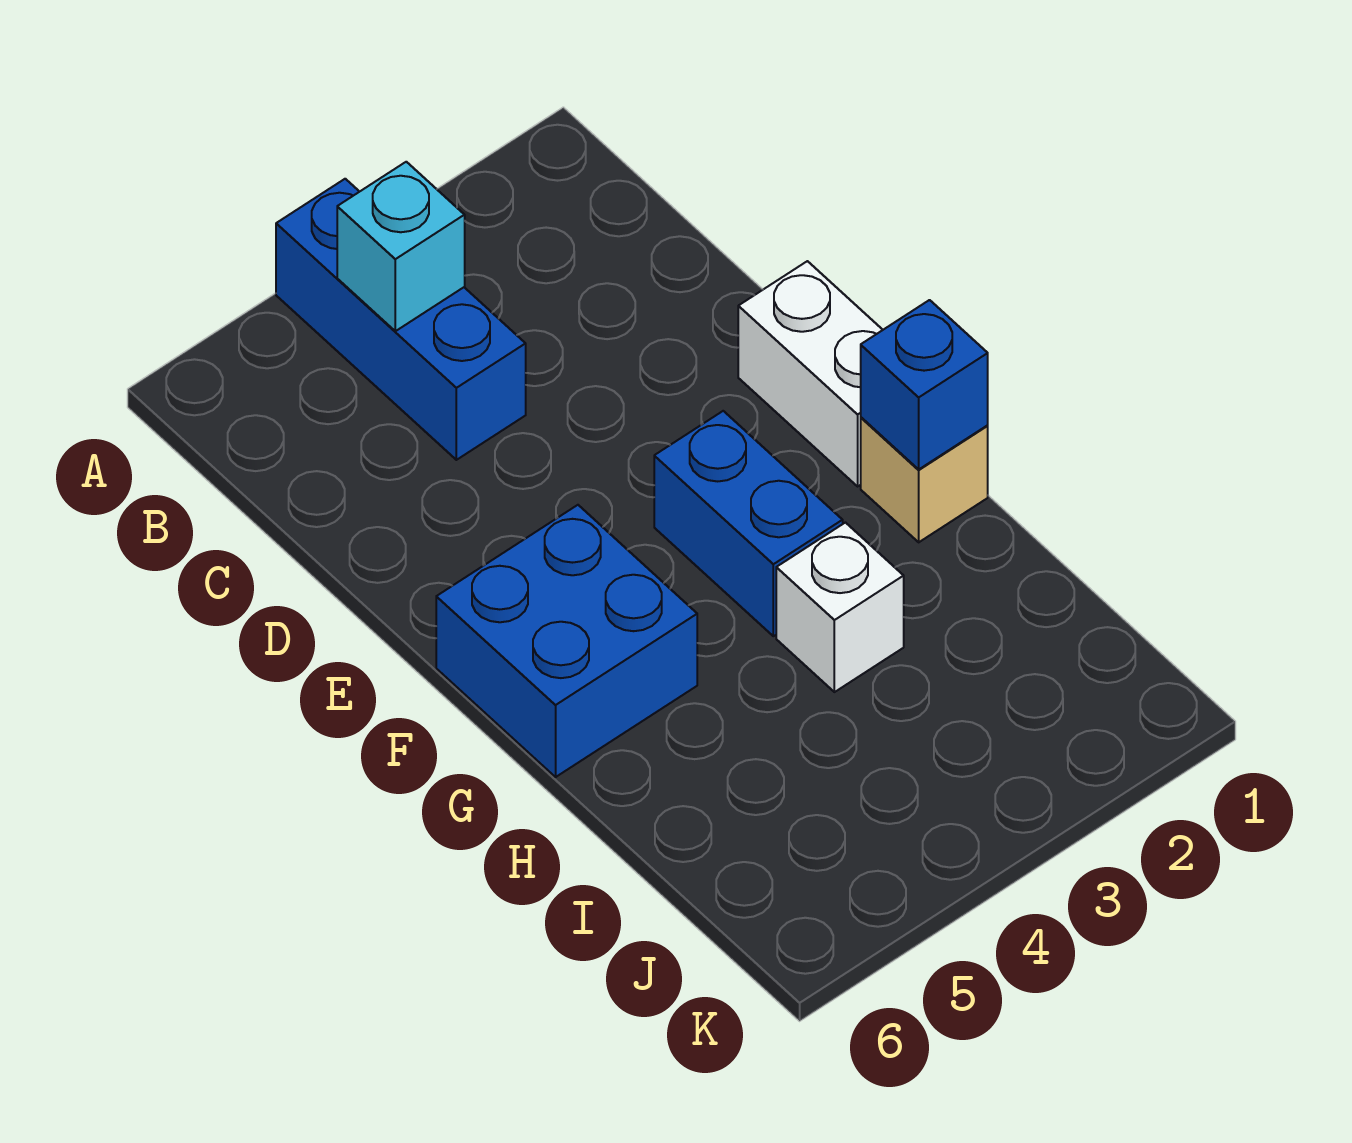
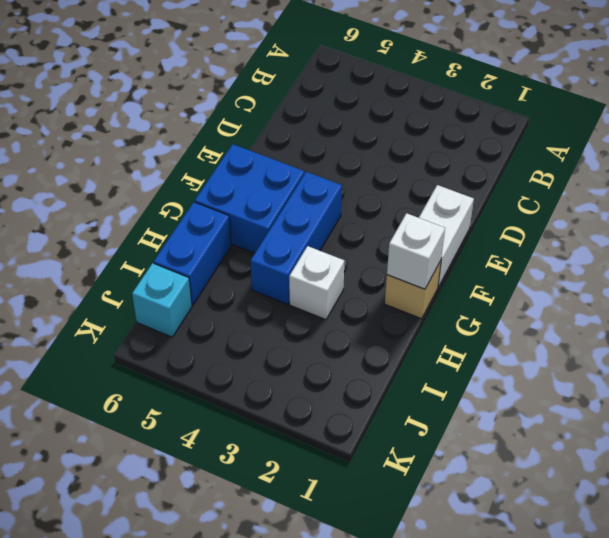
blue brick A4:C4 level 1 -> blue brick F4:H4 level 1
cyan brick B4 level 2 -> cyan brick J6 level 1
blue brick F3:G3 level 1 -> blue brick H6:I6 level 1
blue brick G1 level 2 -> white brick G1 level 2

